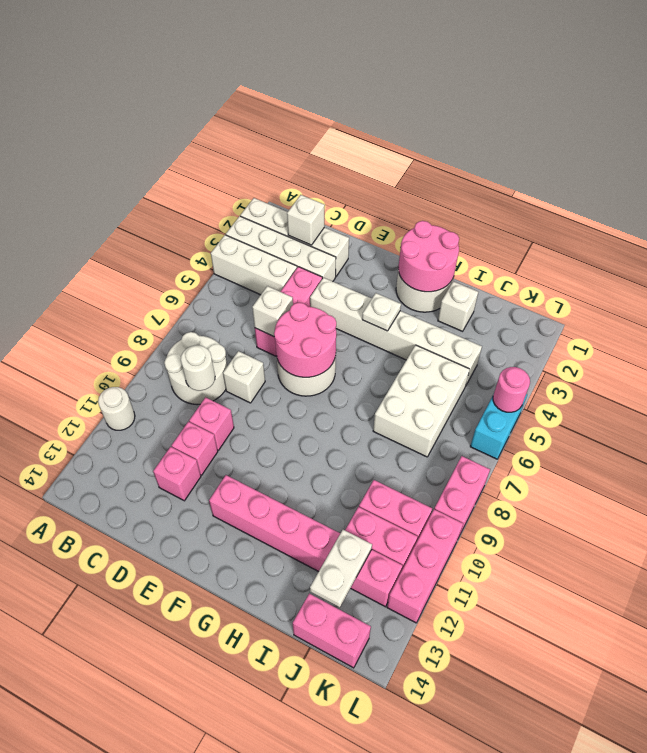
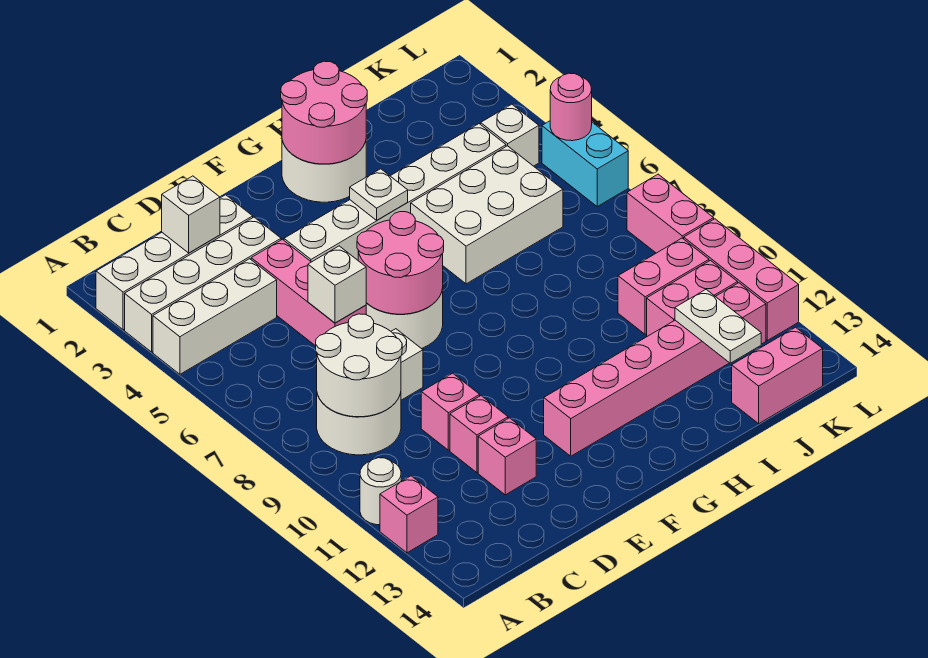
none -> pink brick A12 level 1
white round brick C9 level 2 -> white round brick B8:C9 level 2
white brick I2 level 1 -> white brick K4 level 1
white brick I5:J7 level 1 -> white brick H5:J6 level 1

